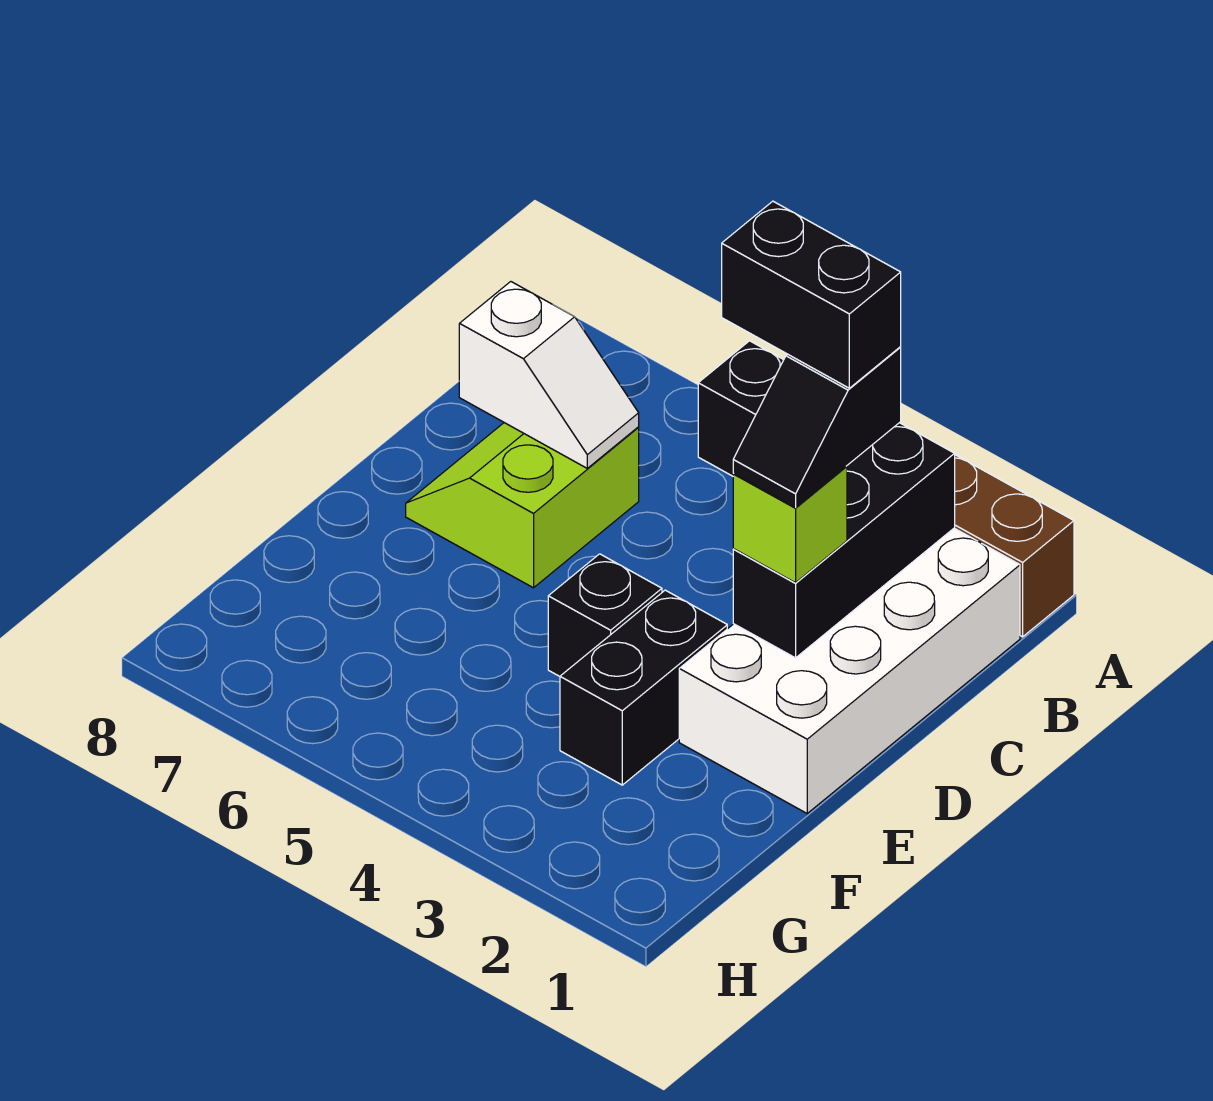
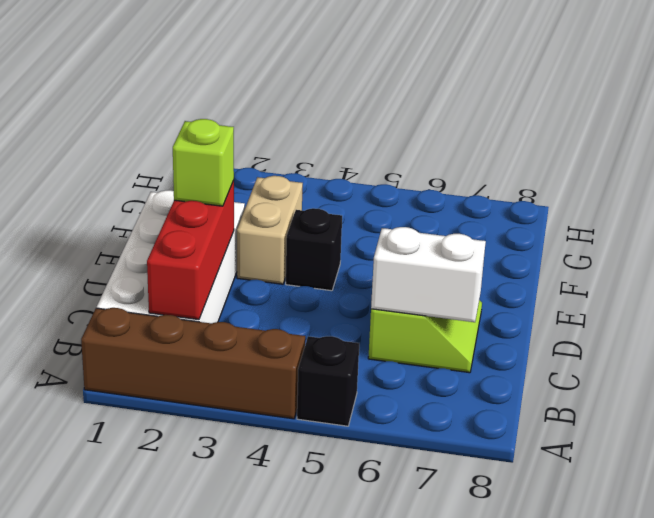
black brick B2:D2 level 2 -> red brick B2:D2 level 2
black slope C2:D2 level 4 top C -> none
black brick C2:C3 level 5 -> none
white slope C6:C7 level 2 top 7 -> white brick C6:C7 level 2
black brick E3:F3 level 1 -> tan brick E3:F3 level 1

